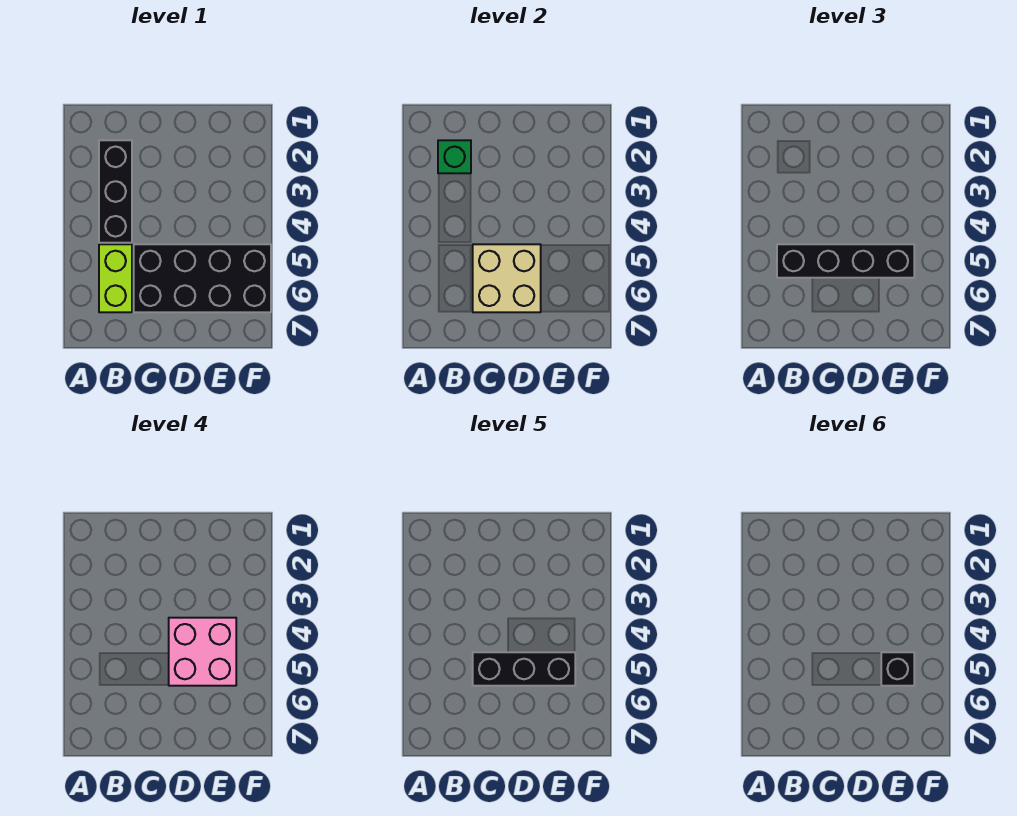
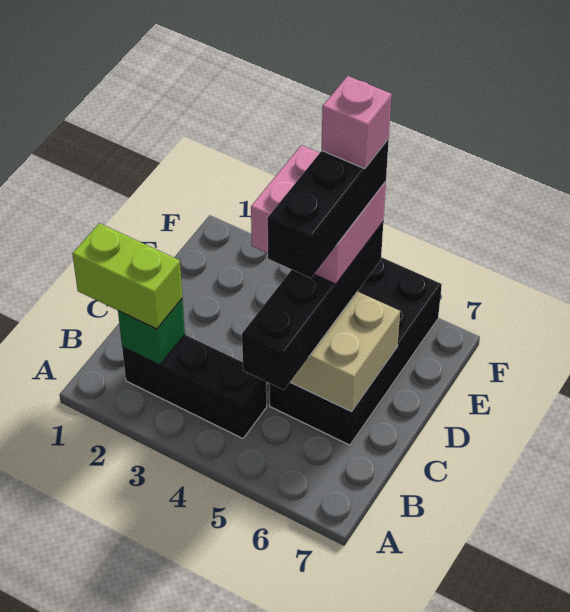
lime brick B5:B6 level 1 -> lime brick B1:B2 level 3
black brick E5 level 6 -> pink brick E5 level 6

